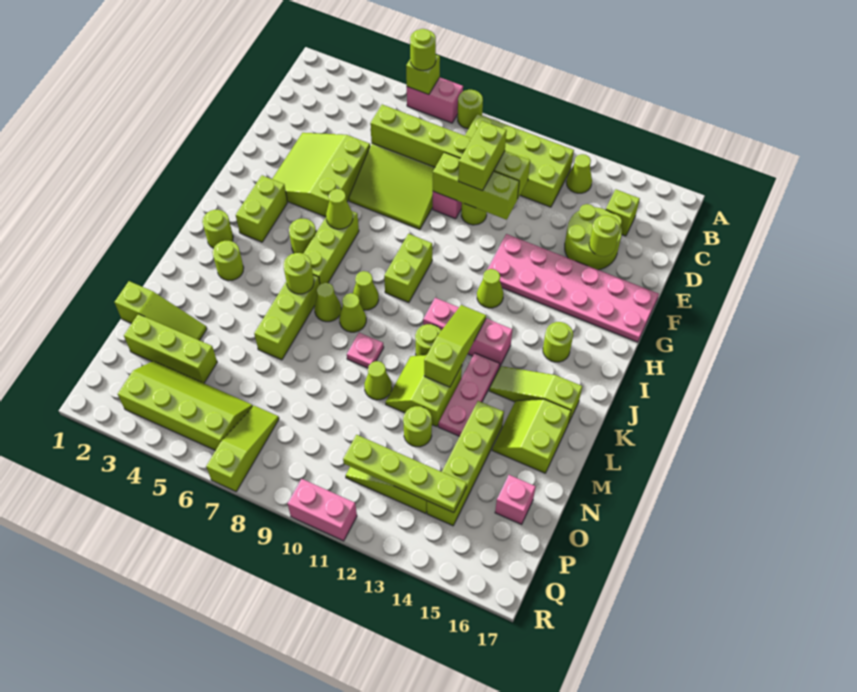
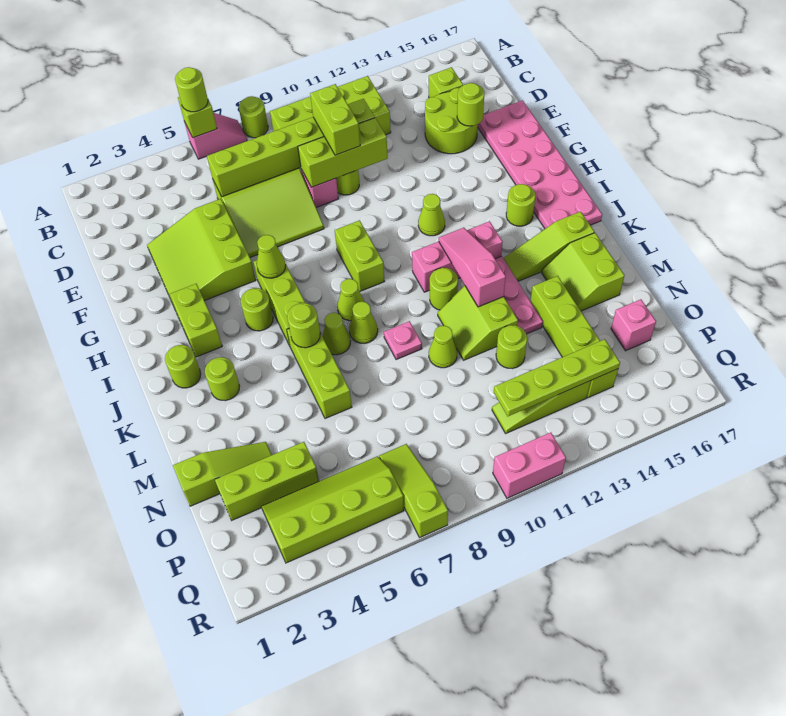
pink brick A6:A7 level 1 -> pink slope A6:A7 level 1 top 6
lime cone B13 level 1 -> none
pink plate F12:G17 level 1 -> pink plate E16:J17 level 1
lime slope J12:L12 level 2 top L -> pink slope J12:L12 level 2 top L

